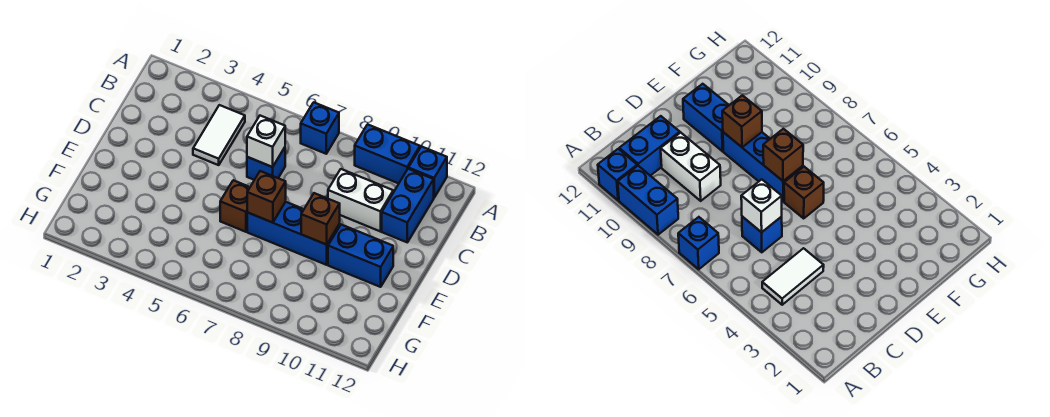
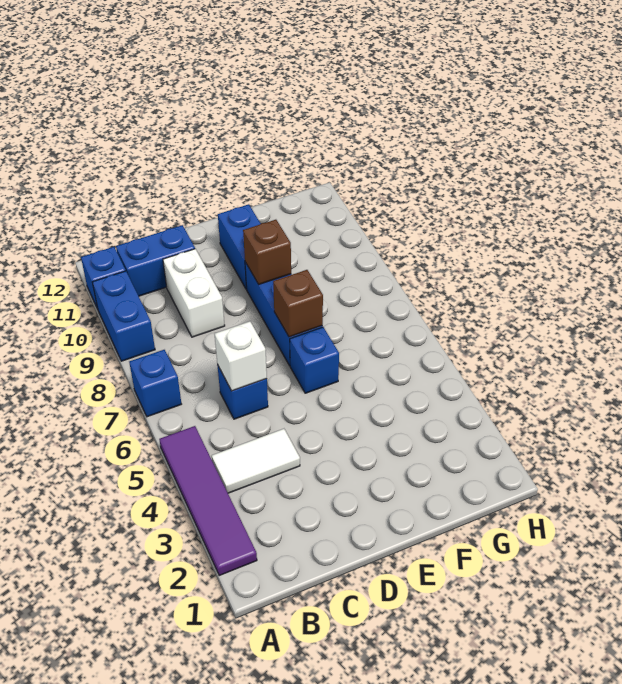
none -> purple tile A2:A5 level 1
brown brick E6 level 1 -> blue brick E6 level 1

